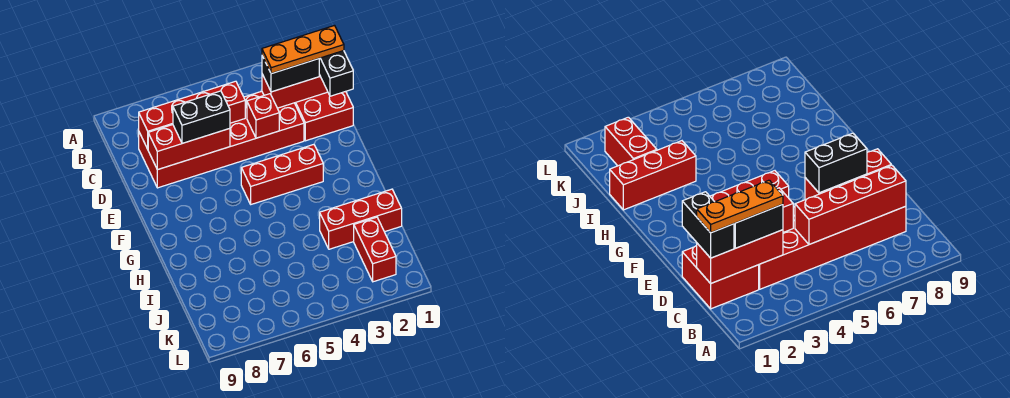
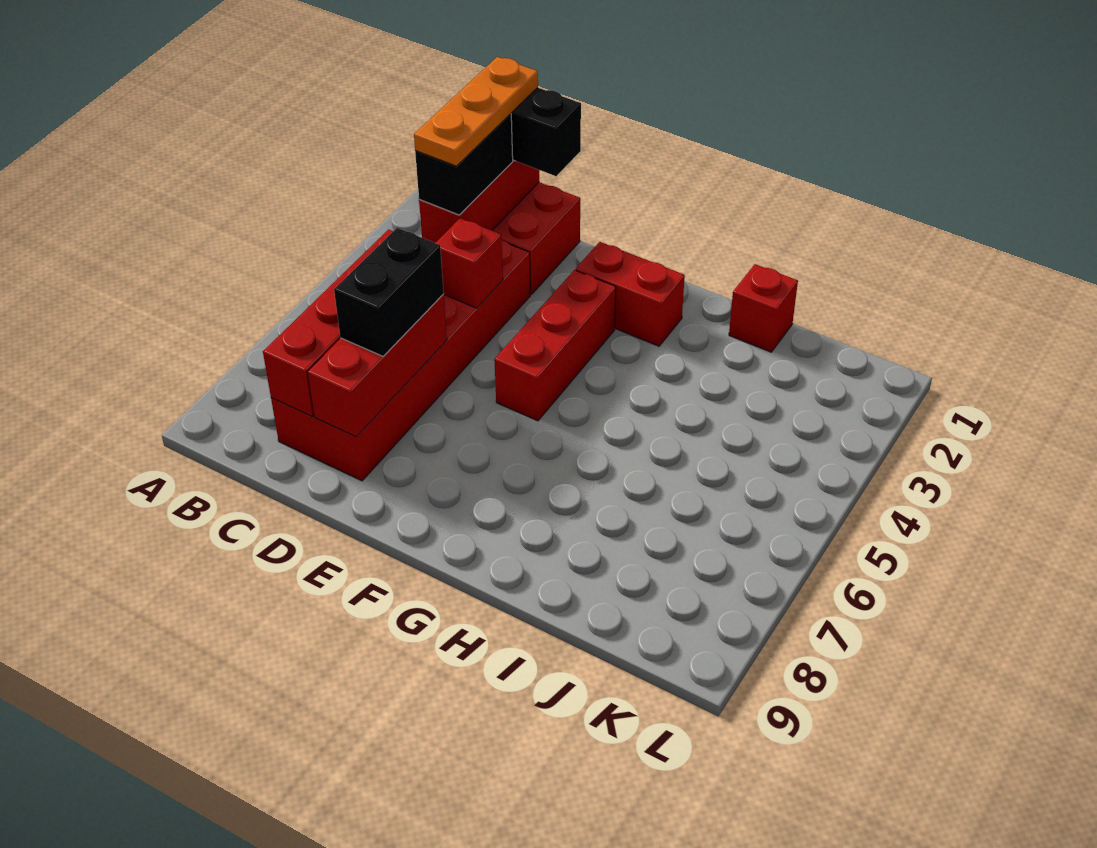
red brick I1:I3 level 1 -> red brick I1 level 1
red brick J2:K2 level 1 -> red brick F2:G2 level 1

